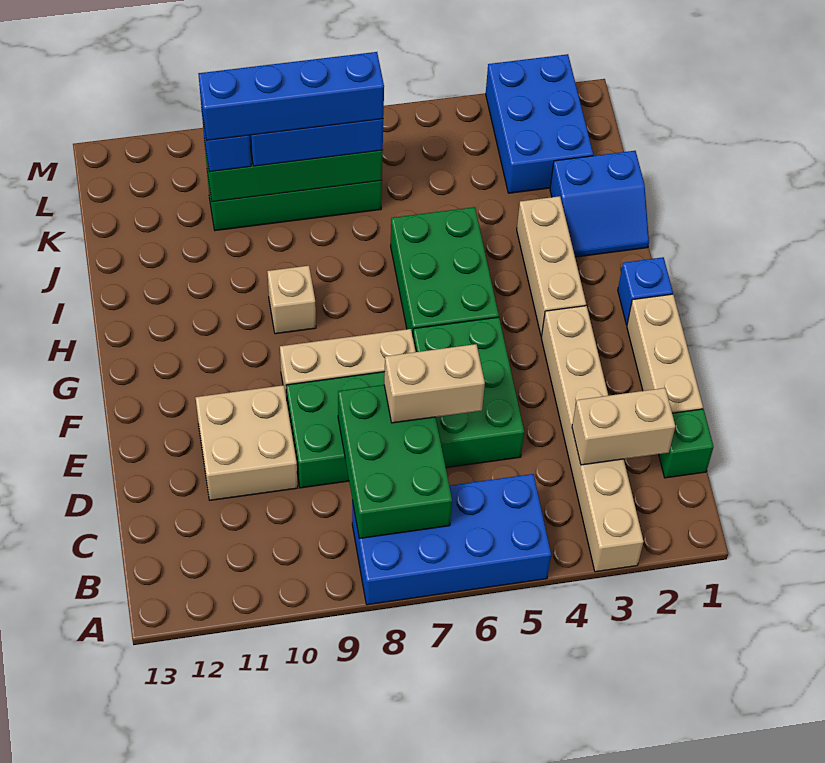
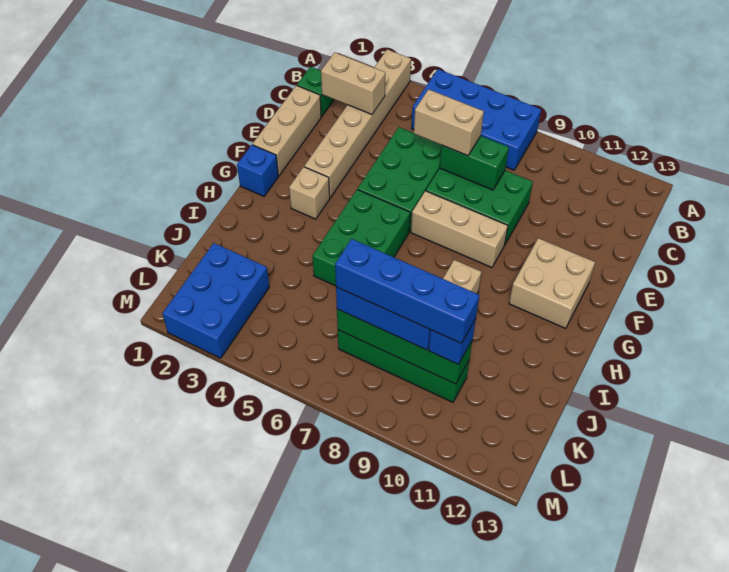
green brick B7:D8 level 2 -> green brick D7:D8 level 2
tan brick D10:E11 level 1 -> tan brick F11:G12 level 1
tan brick G3:I3 level 1 -> tan brick G3 level 1
blue slope I1:J2 level 1 top J -> none

